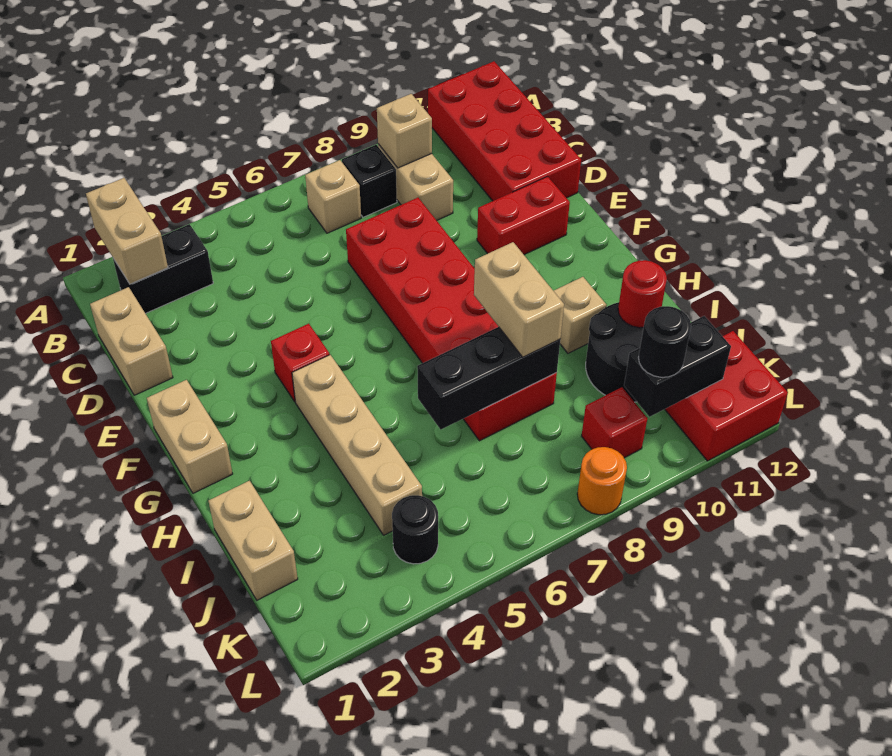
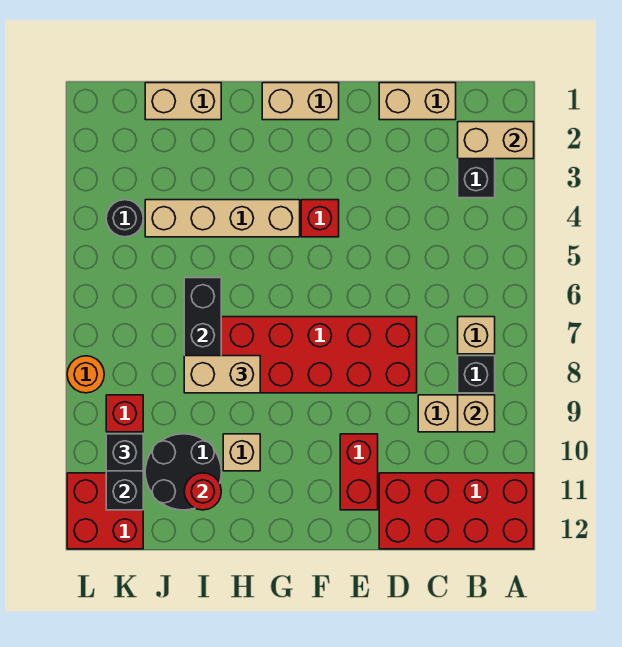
black round brick K10 level 3 -> black brick K10 level 3

